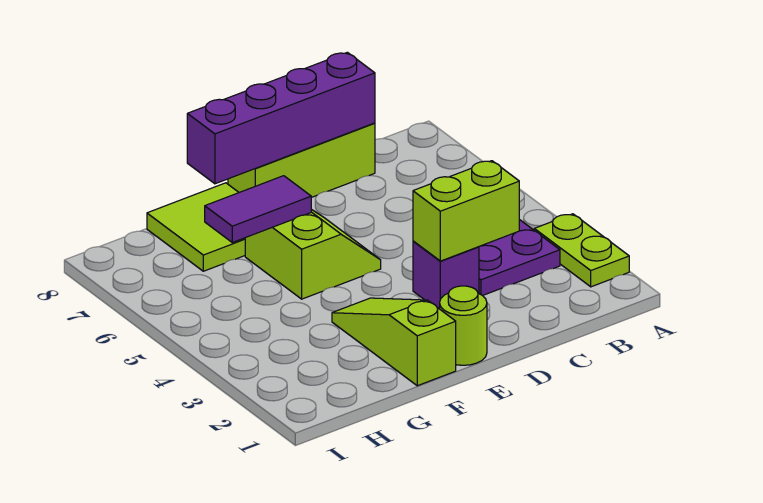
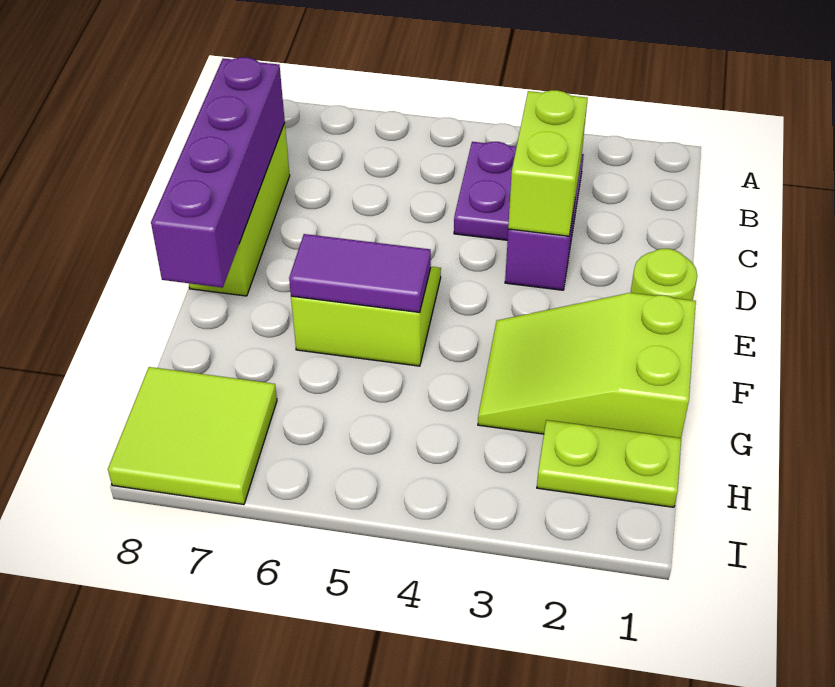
lime plate A2:A3 level 1 -> lime plate H1:H2 level 1
lime slope F1:F3 level 1 top 1 -> lime slope F1:G3 level 1 top 1
purple tile F6:G6 level 2 -> purple tile F5:F6 level 2
lime tile F7:G8 level 1 -> lime tile H7:I8 level 1

